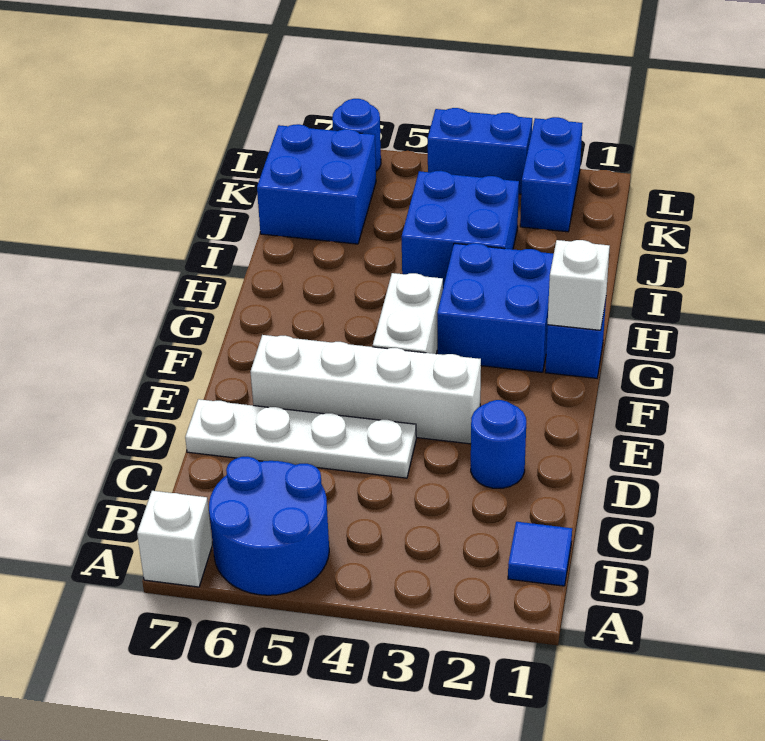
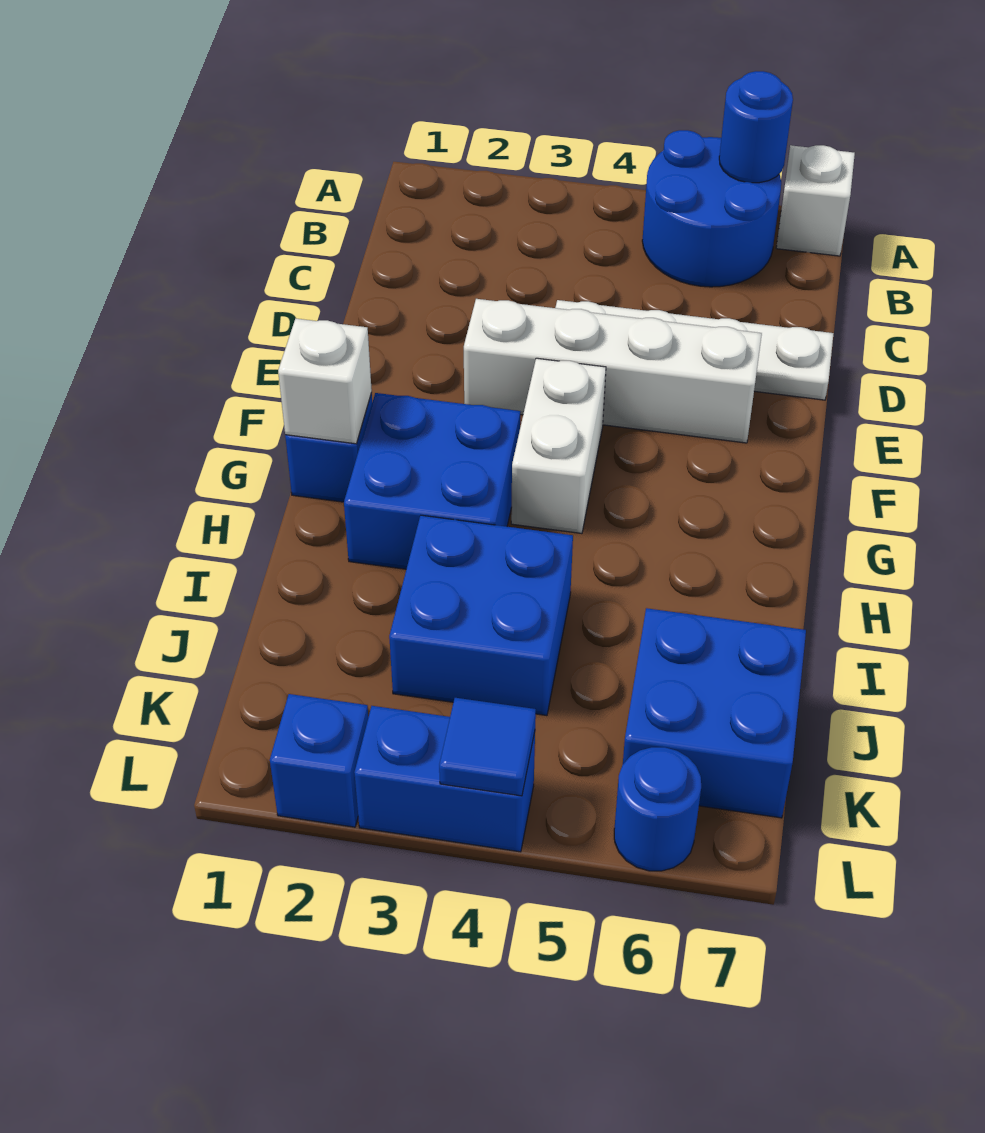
blue tile B1 level 1 -> blue tile L4 level 2
blue round brick D2 level 1 -> blue round brick A6 level 2
blue brick K2:L2 level 1 -> blue brick L2 level 1

